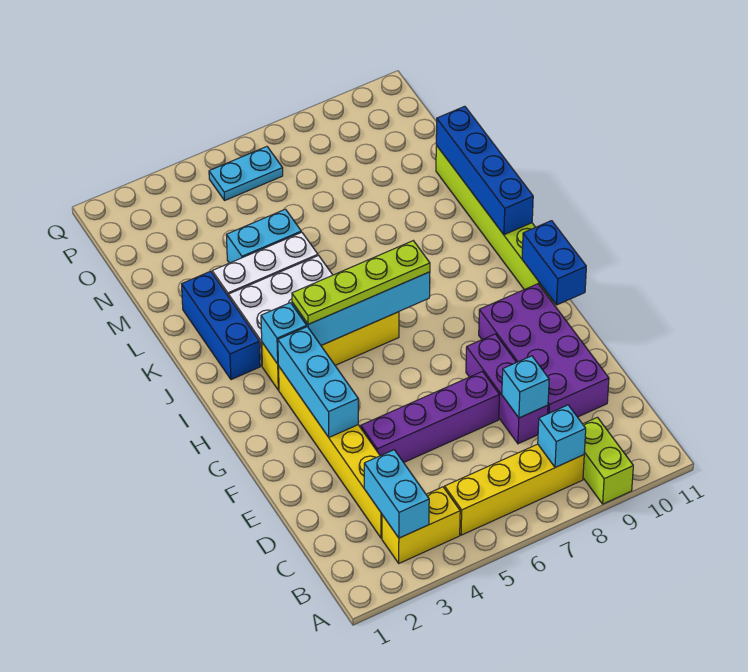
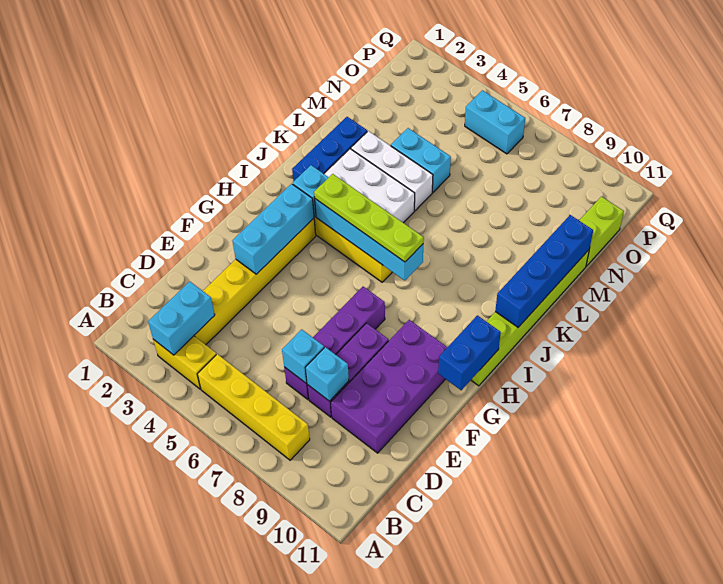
lime brick A9:B9 level 1 -> lime brick N11:O11 level 1
cyan brick B8 level 2 -> cyan brick D7 level 2
purple brick E4:E7 level 1 -> purple brick D7:G7 level 1
cyan plate P5:P6 level 1 -> cyan brick P5:P6 level 1

